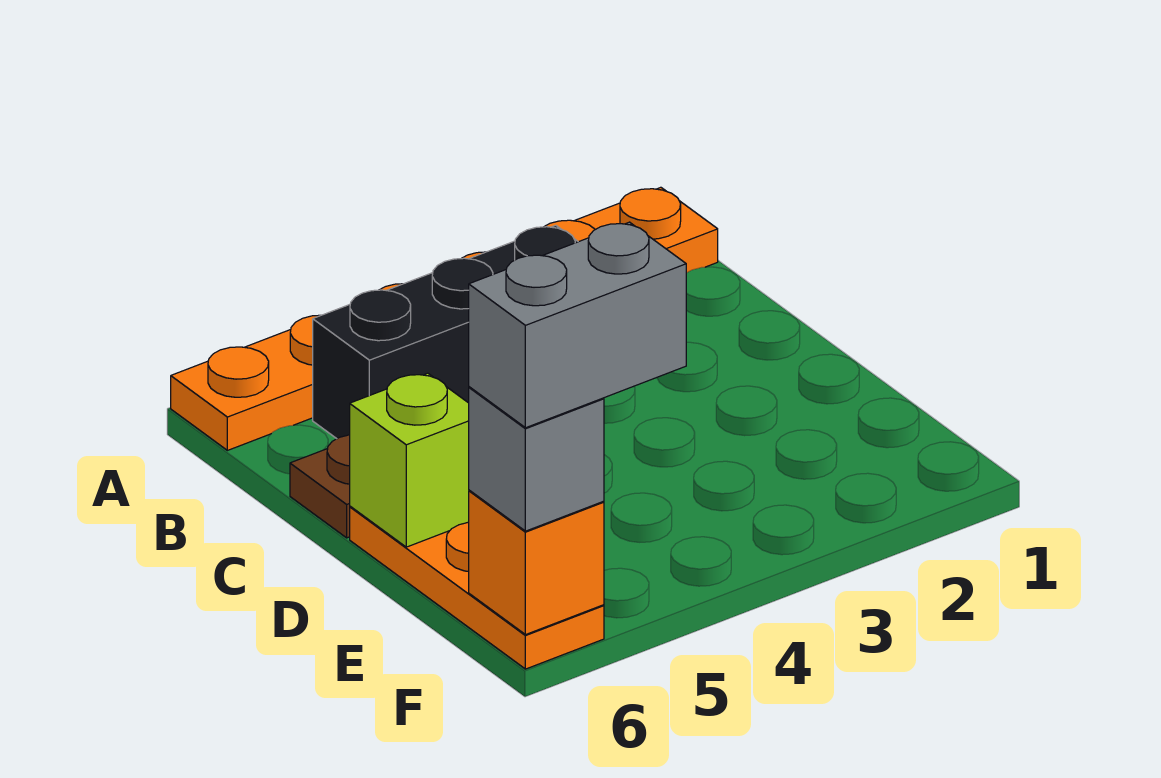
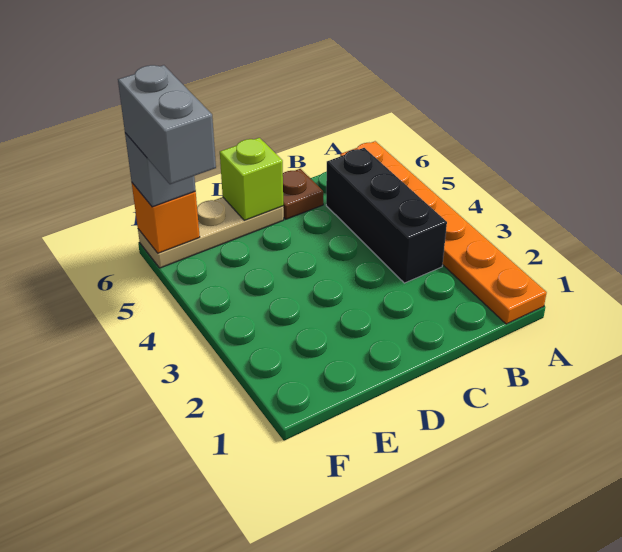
orange plate D6:F6 level 1 -> tan plate D6:F6 level 1

